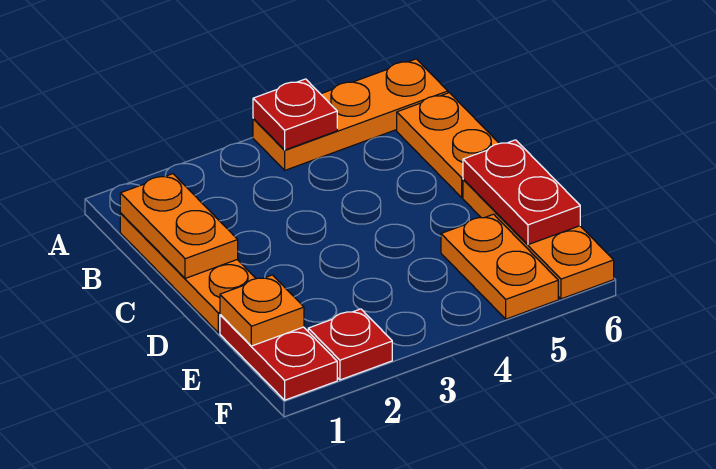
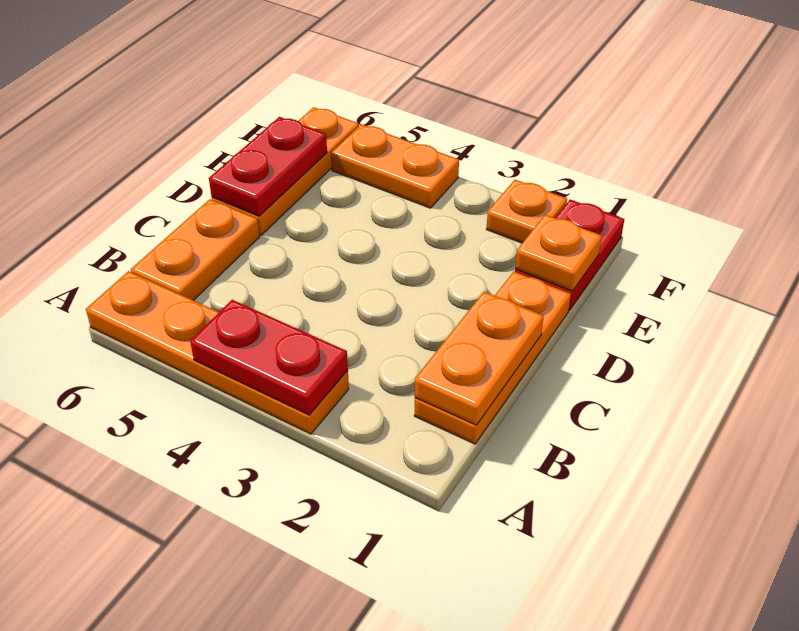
orange plate A4:A6 level 1 -> orange plate A3:A6 level 1
red plate A4 level 2 -> red plate A3:A4 level 2
orange plate E5:F5 level 1 -> orange plate F4:F5 level 1
red plate F2 level 1 -> orange plate F2 level 1

